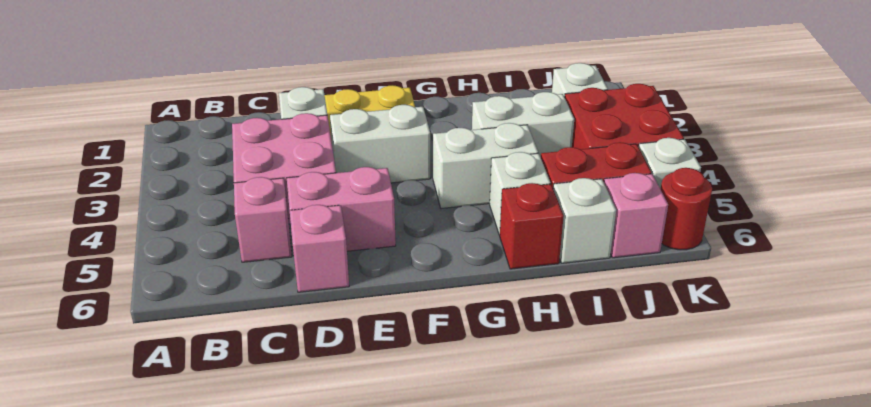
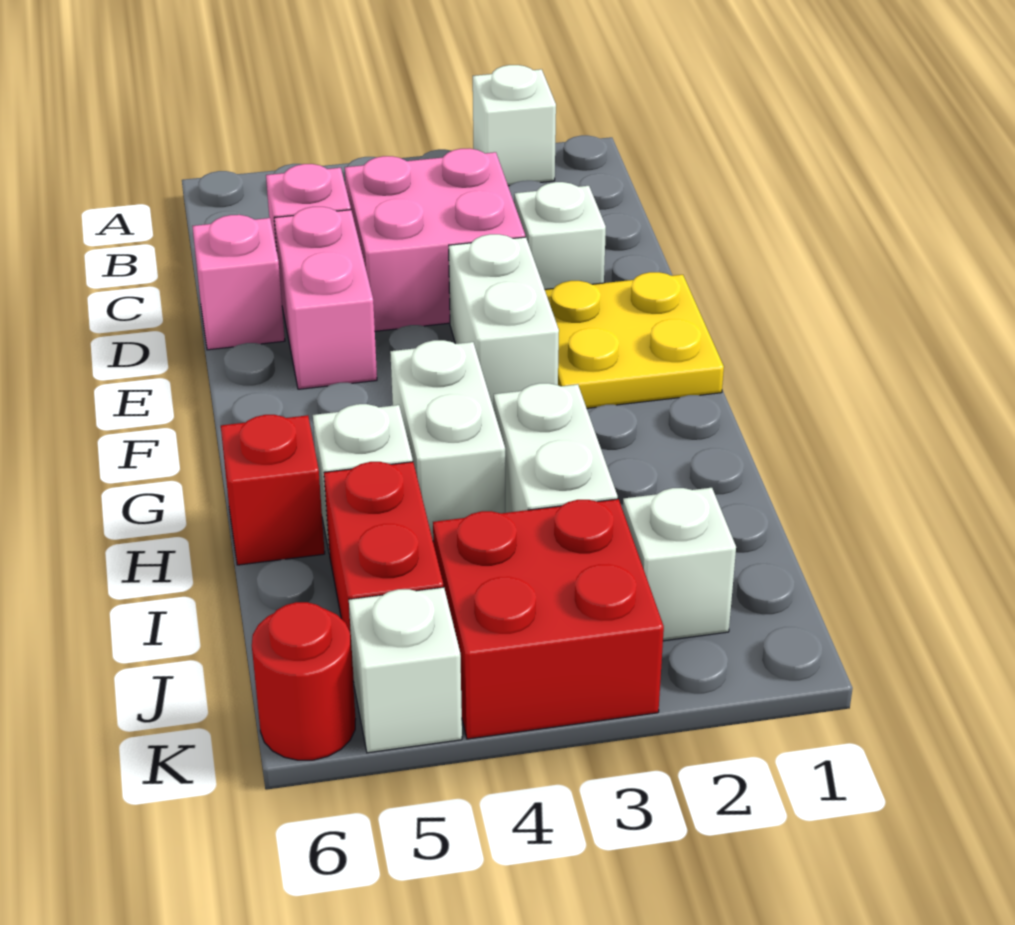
white brick I6 level 1 -> white brick A2 level 1
pink brick J6 level 1 -> none

